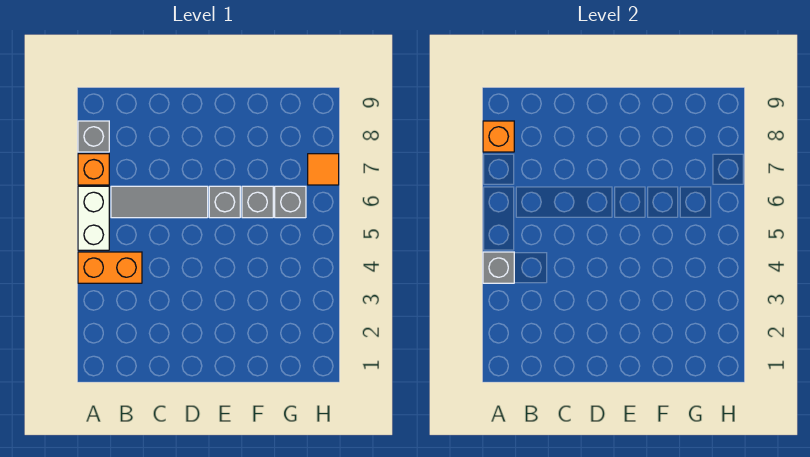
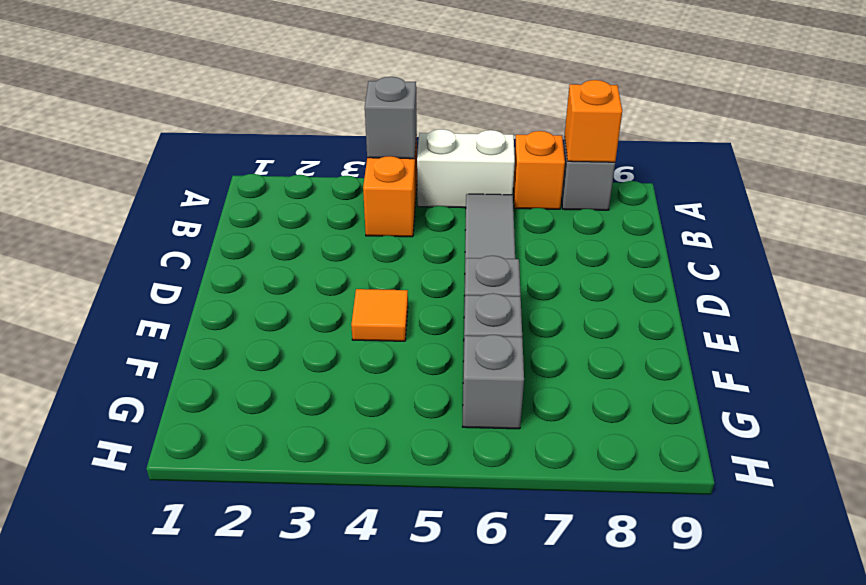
orange tile H7 level 1 -> orange tile E4 level 1

